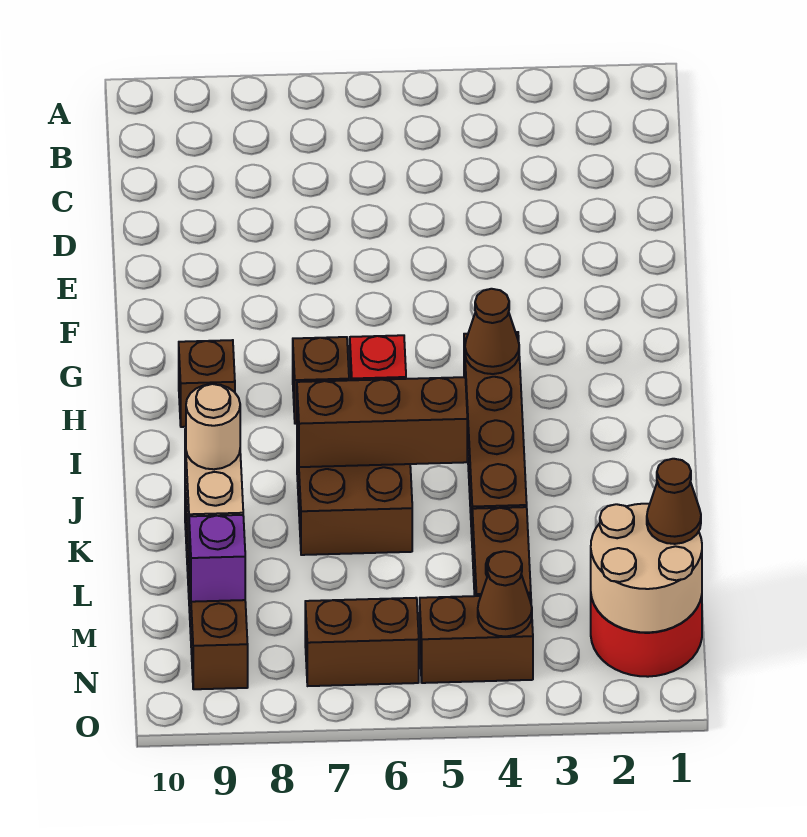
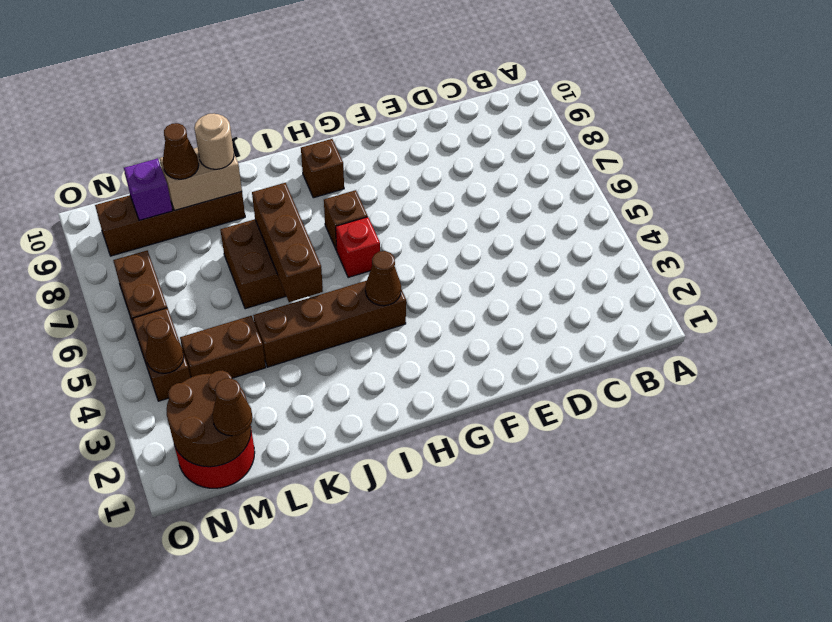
none -> brown cone L9 level 3
tan round brick M1:N2 level 2 -> brown round brick M1:N2 level 2

